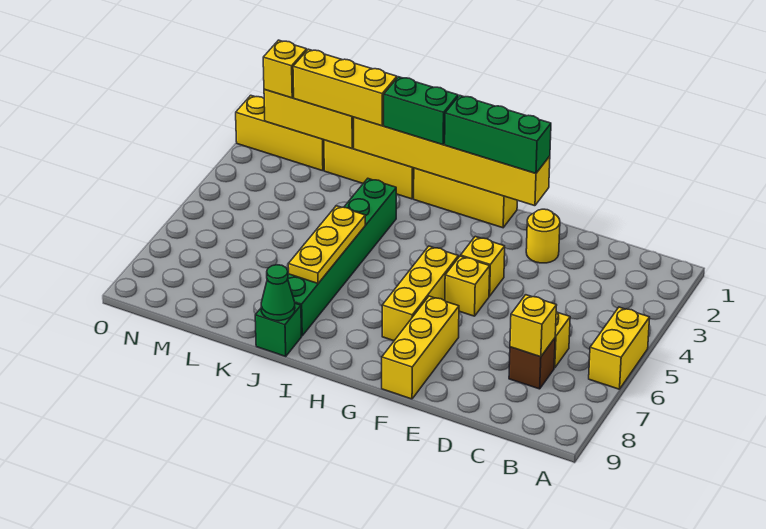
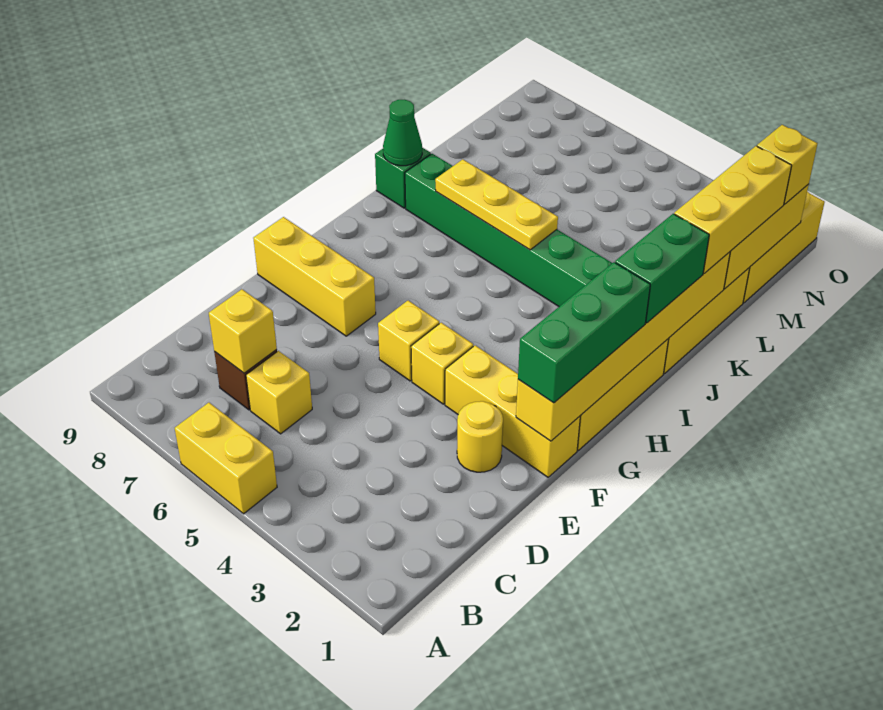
yellow brick G5:G7 level 1 -> yellow brick F1:F3 level 1

